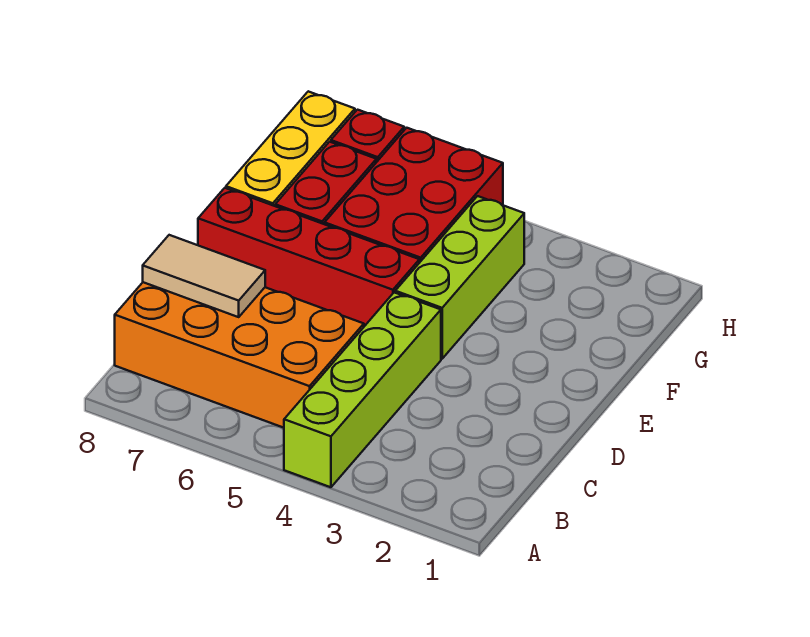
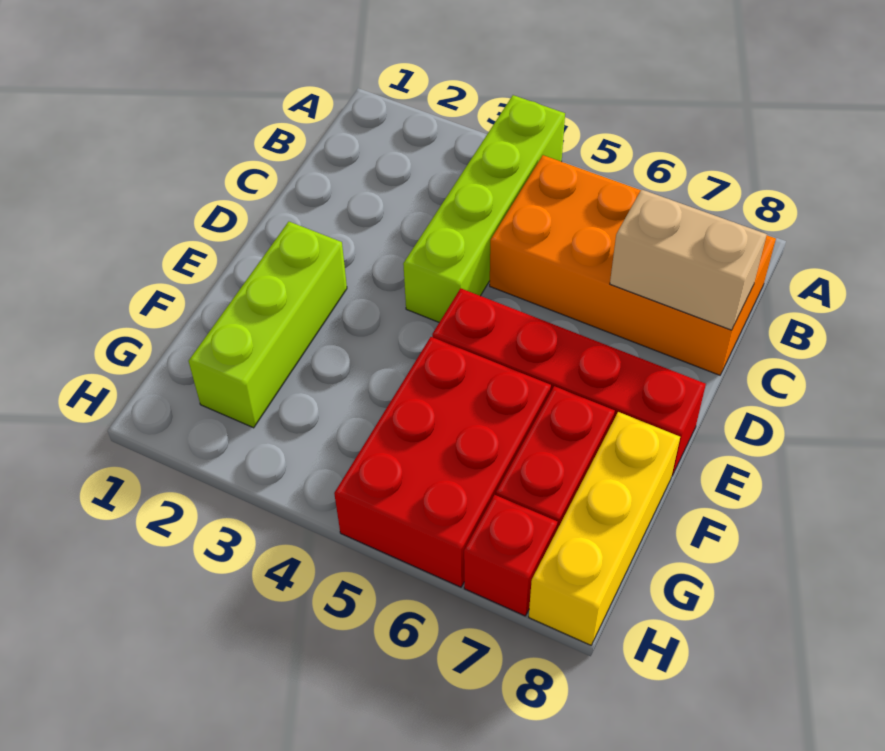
tan tile C7:C8 level 2 -> tan brick C7:C8 level 2
lime brick E4:G4 level 1 -> lime brick E2:G2 level 1

